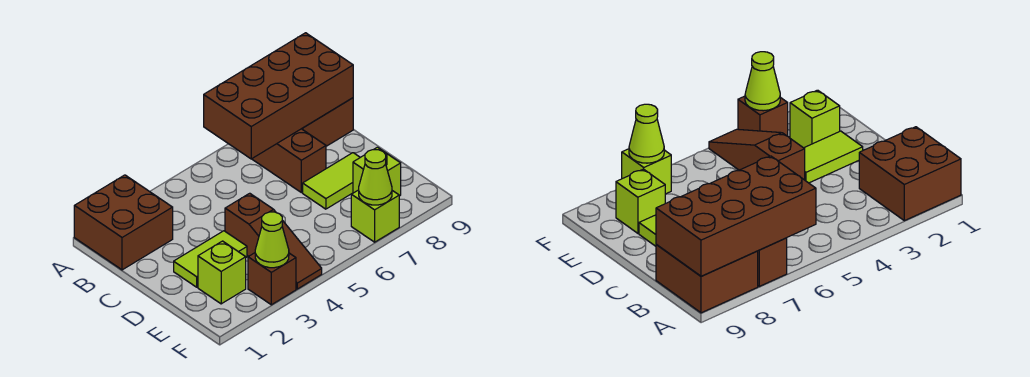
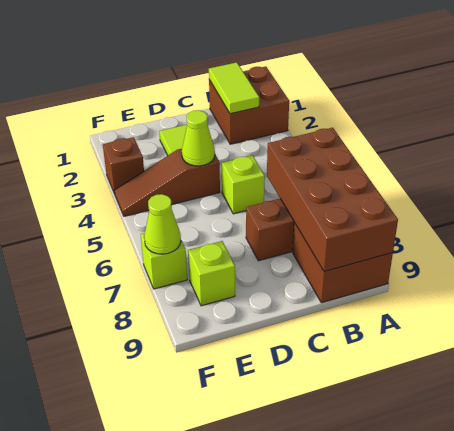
lime tile D7:D8 level 1 -> lime tile B1:B2 level 2
lime brick E2 level 1 -> lime brick C5 level 1
lime cone F3 level 2 -> lime cone D4 level 2

